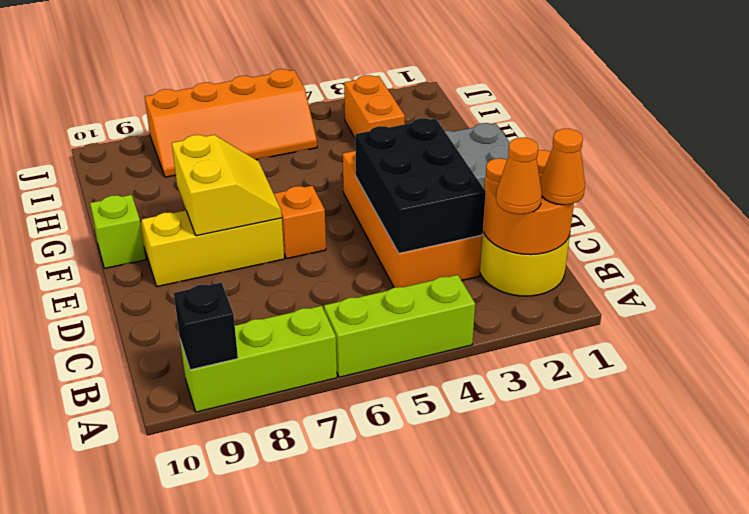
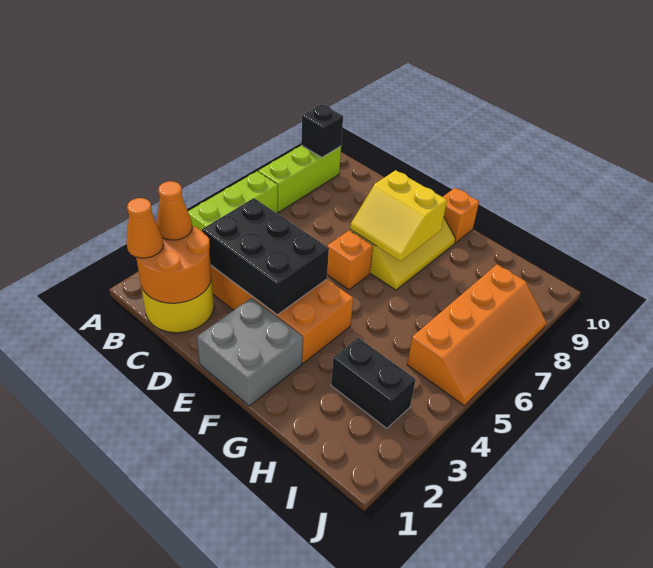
lime brick F10 level 1 -> orange brick F10 level 1
orange brick H3:I3 level 1 -> black brick H3:I3 level 1
orange slope I5:J8 level 1 top J -> orange slope I5:J8 level 1 top I

